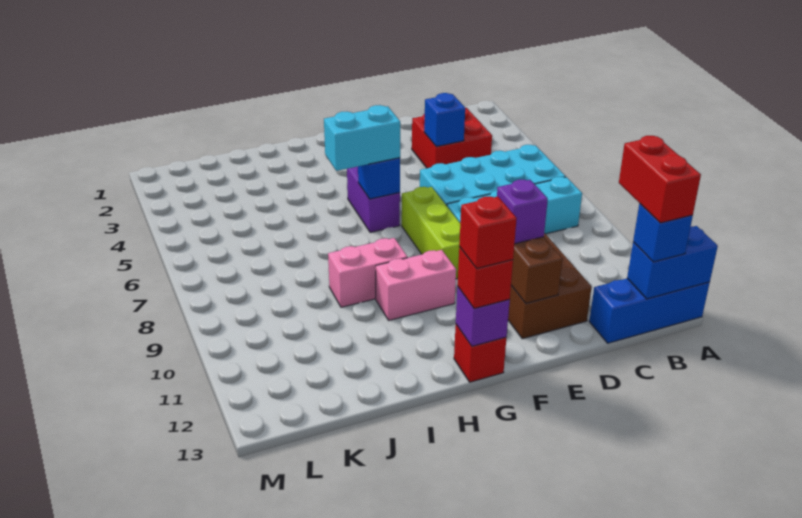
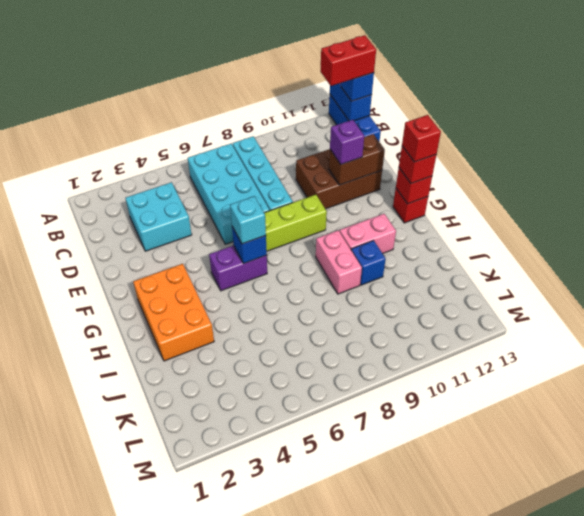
red brick C3:D4 level 1 -> cyan brick C3:D4 level 1
blue brick D4 level 2 -> blue brick I10 level 1
none -> orange brick G2:I3 level 1
cyan brick G6:H6 level 3 -> cyan brick G6 level 3
pink brick G10:H10 level 1 -> pink brick H10:H11 level 1
purple brick G13 level 2 -> red brick G13 level 2

